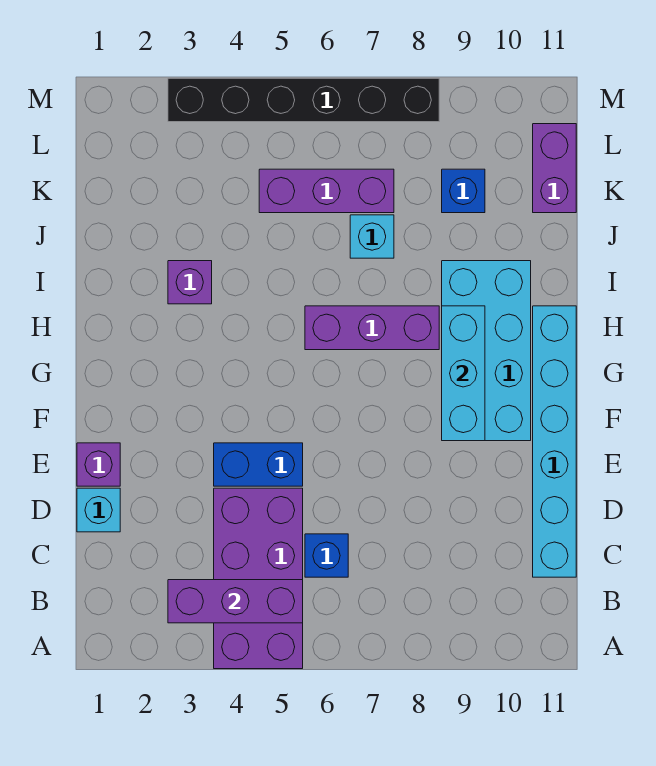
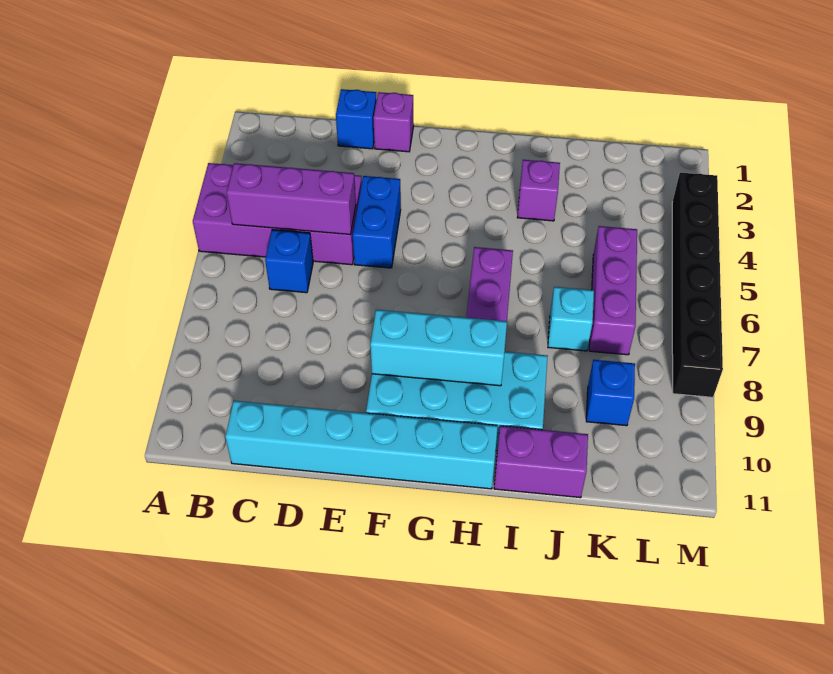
purple brick B3:B5 level 2 -> purple brick B5:D5 level 2
cyan brick D1 level 1 -> blue brick D1 level 1
purple brick K11:L11 level 1 -> purple brick I11:J11 level 1

